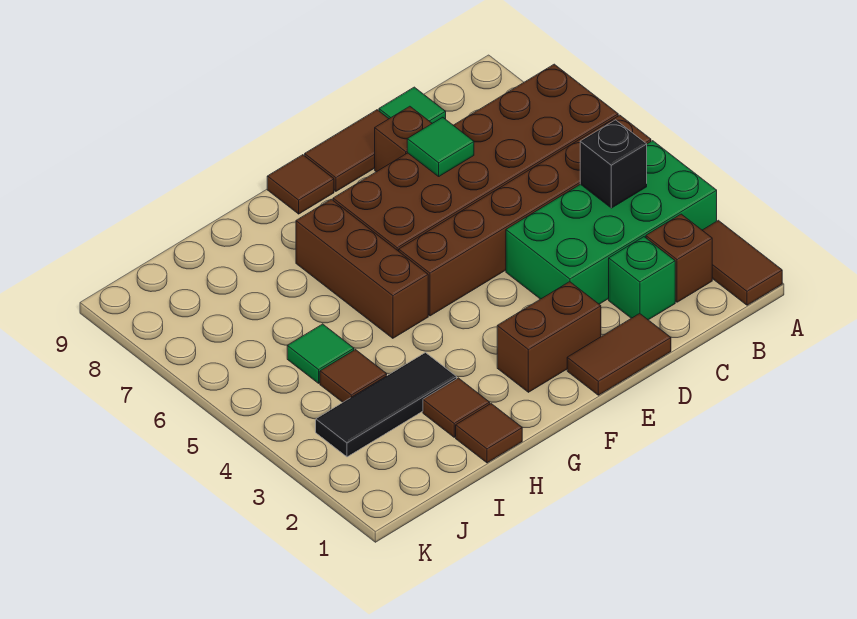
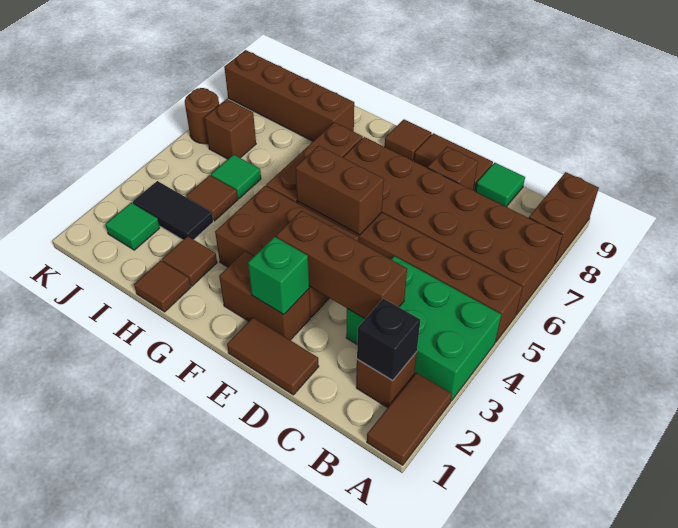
green brick A3:D4 level 1 -> green brick A3:C4 level 1
none -> brown brick A8:A9 level 1
black brick B4 level 2 -> black brick B2 level 2
green brick C2 level 1 -> green brick E2 level 2
none -> brown brick C3:E3 level 2
green tile D7 level 2 -> green tile J2 level 1
none -> brown brick E3:G4 level 1
none -> brown brick E5:F5 level 2
black tile H3:J3 level 1 -> black tile I3:J3 level 1
none -> brown brick H8:K8 level 1
none -> brown brick J6 level 1
none -> brown round brick K6 level 1

